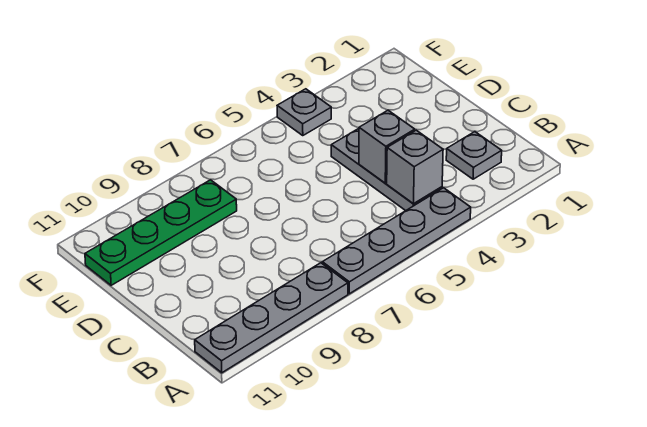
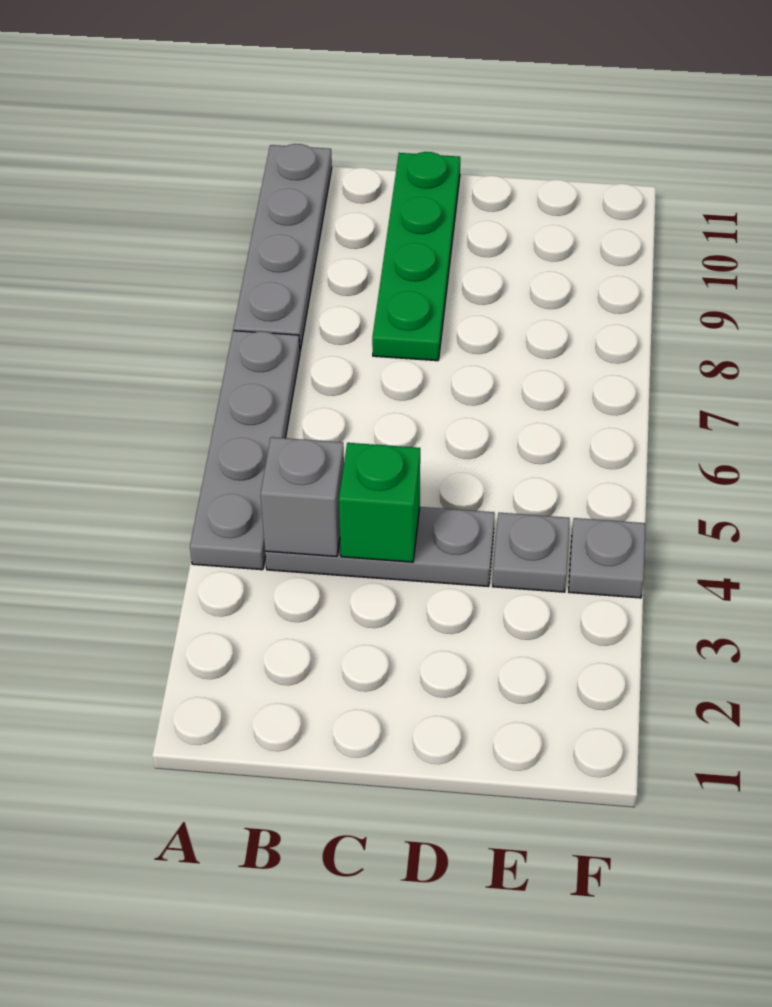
grey plate B2 level 1 -> grey plate E4 level 1
grey brick C4 level 2 -> green brick C4 level 2
green plate E8:E11 level 1 -> green plate C8:C11 level 1

